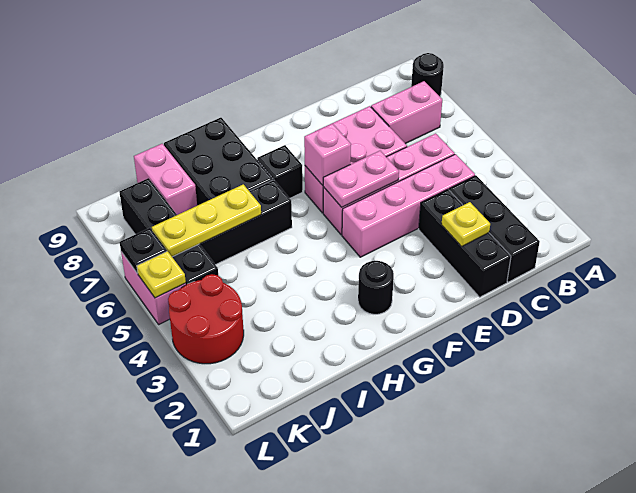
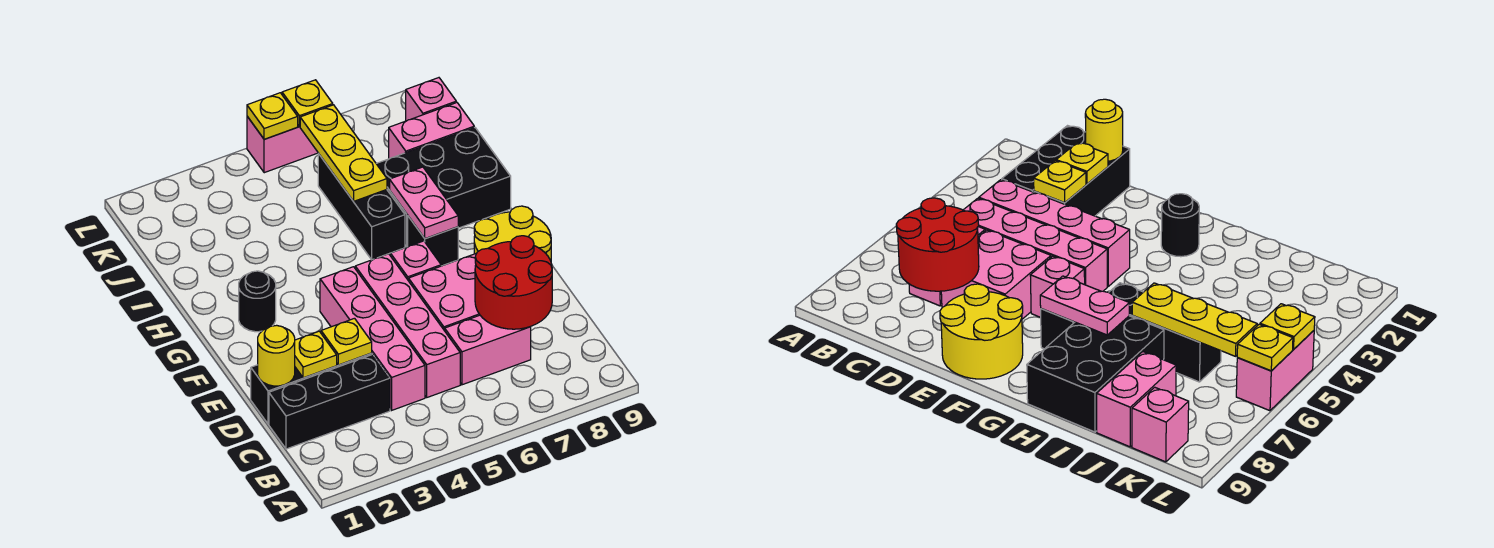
black round brick A8 level 1 -> none
pink brick B7:C7 level 1 -> pink brick C6:C7 level 1
none -> yellow round brick D1 level 2
none -> yellow plate D3 level 2
pink plate E5:F5 level 2 -> pink plate G7:H7 level 2
none -> yellow round brick E8:F9 level 1
pink brick F6 level 2 -> pink brick K9 level 1
red round brick K3:L4 level 1 -> red round brick C7:D8 level 2
black brick K5:K8 level 1 -> none
black plate L6 level 2 -> yellow plate L6 level 2

